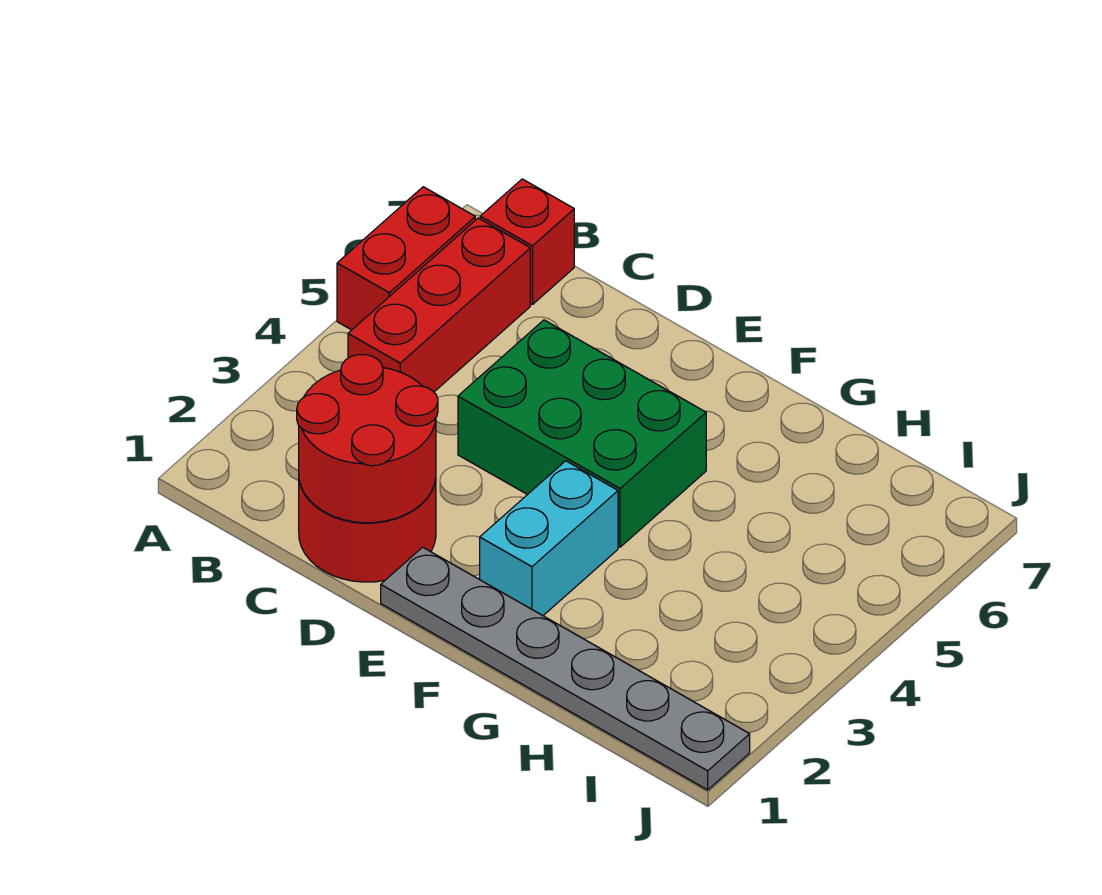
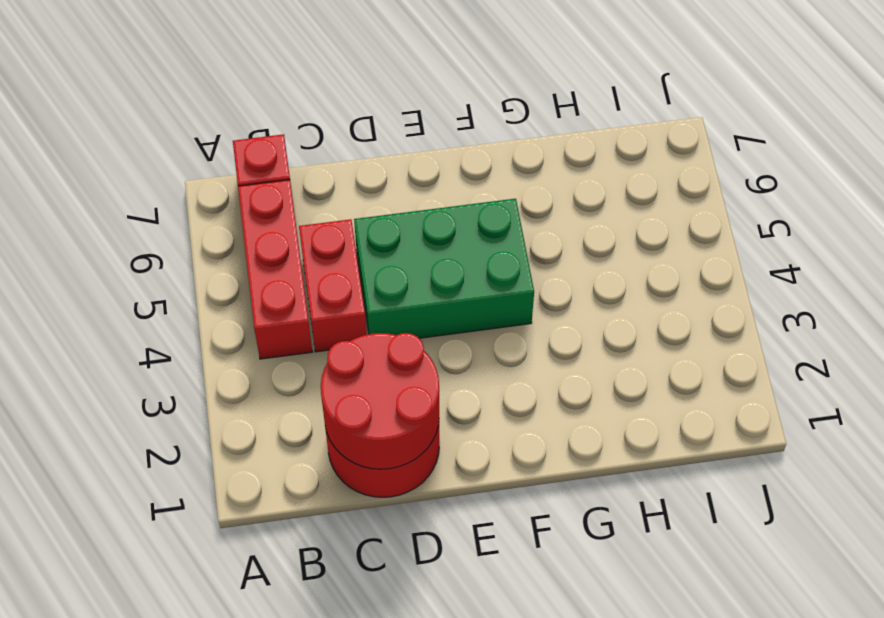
red brick A5:A6 level 1 -> red brick C4:C5 level 1
grey plate E1:J1 level 1 -> none
cyan brick F2:F3 level 1 -> none

